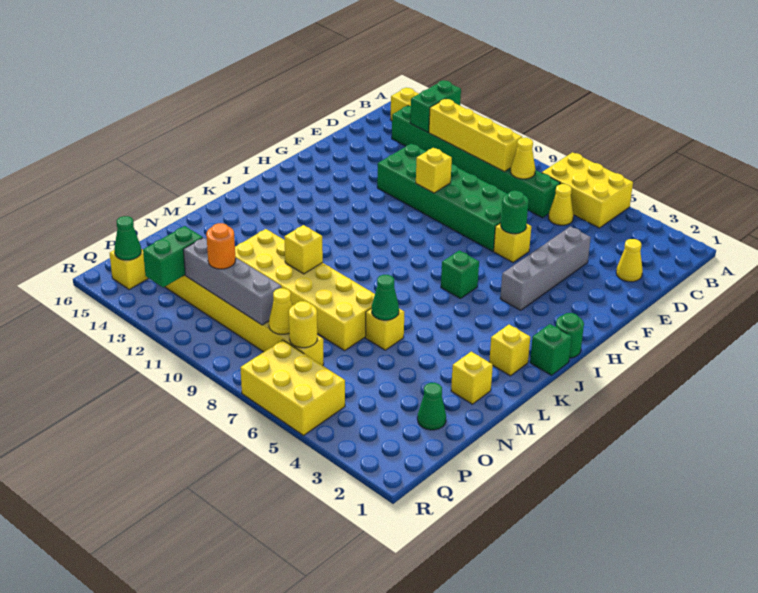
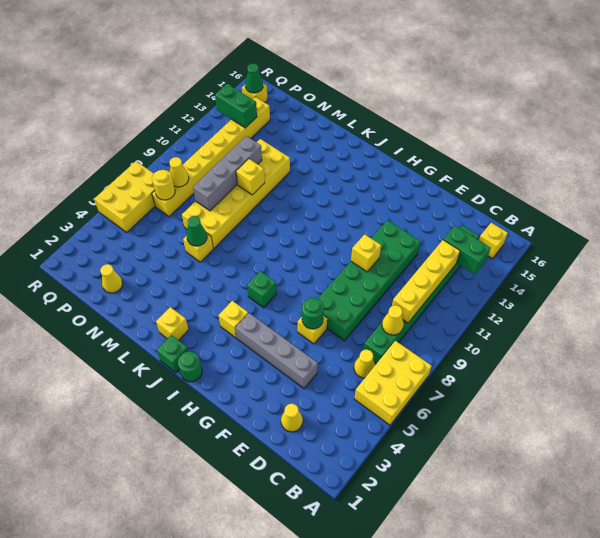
yellow brick M2 level 1 -> yellow brick I4 level 1
green cone O2 level 1 -> yellow cone O2 level 1
grey brick P9:P12 level 2 -> grey brick N8:N11 level 2
orange round brick P11 level 3 -> none

